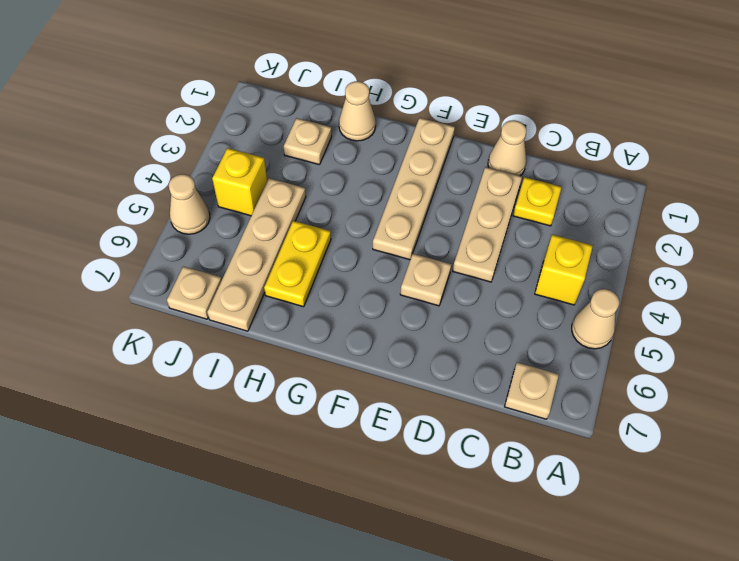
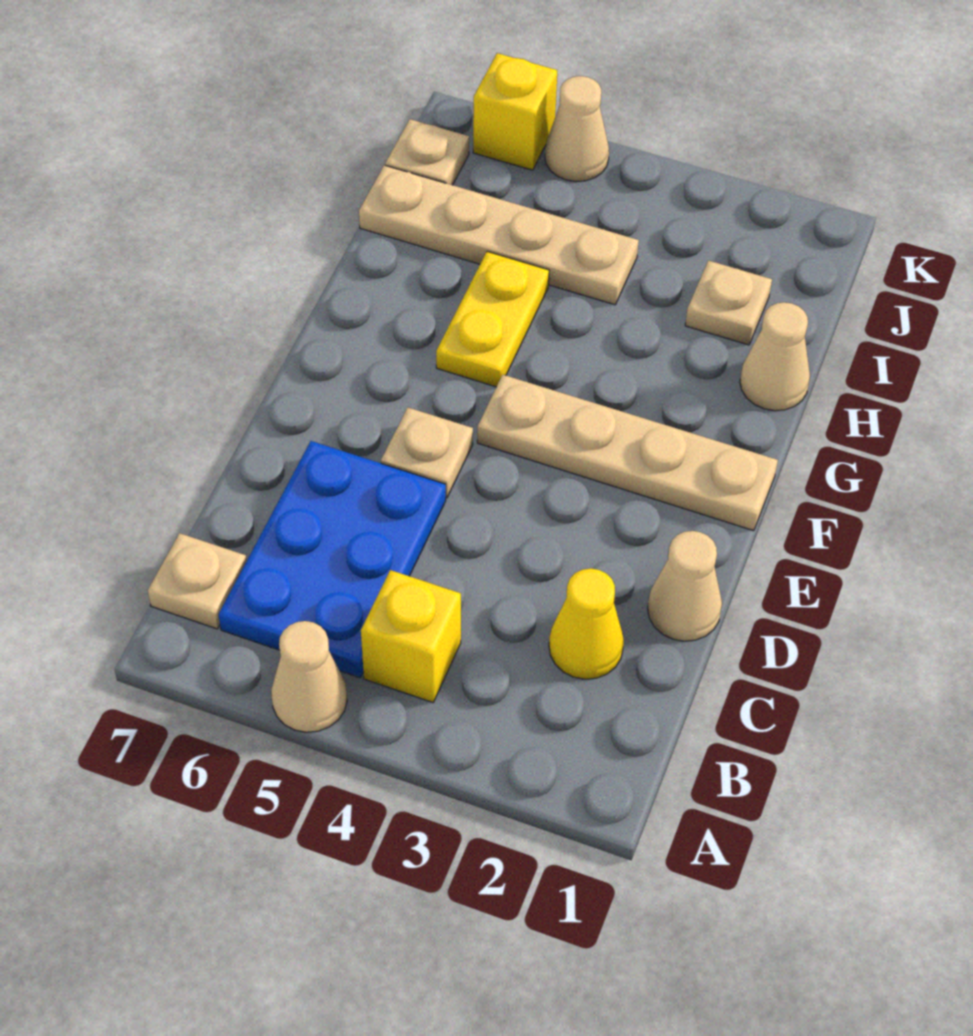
none -> blue plate B5:D6 level 1
yellow plate C2 level 1 -> yellow cone C2 level 1
tan plate D2:D4 level 1 -> none
yellow plate H5:H6 level 1 -> yellow plate G5:H5 level 1
yellow brick J4 level 1 -> yellow brick K6 level 1

